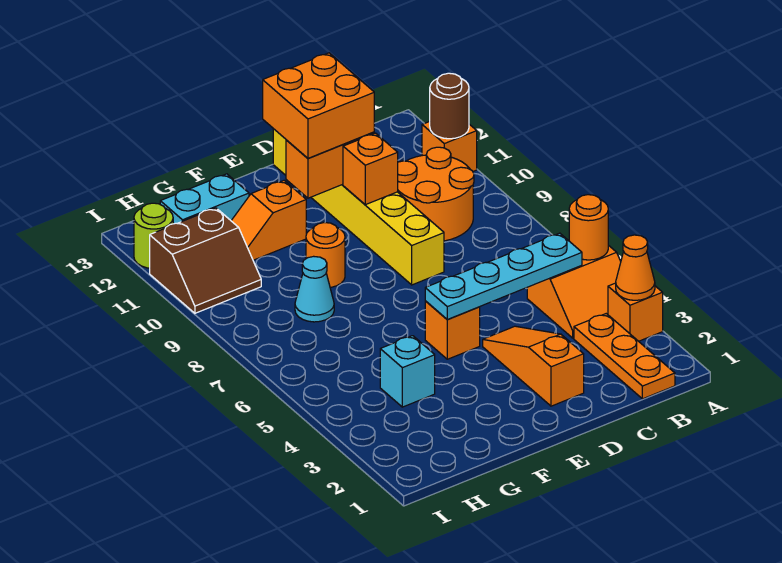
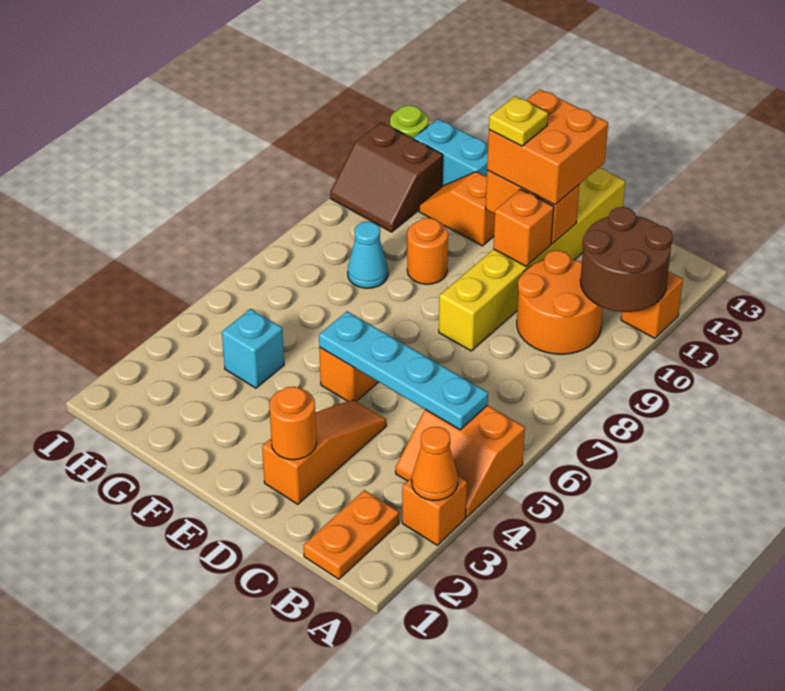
orange round brick A5 level 2 -> orange round brick D2 level 2
brown round brick A11 level 2 -> brown round brick A10:B11 level 2
orange plate B1:B3 level 1 -> orange plate B1:B2 level 1
none -> yellow plate E11 level 4

